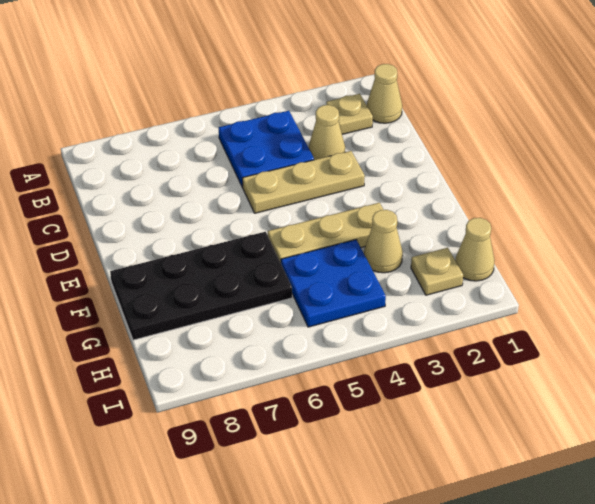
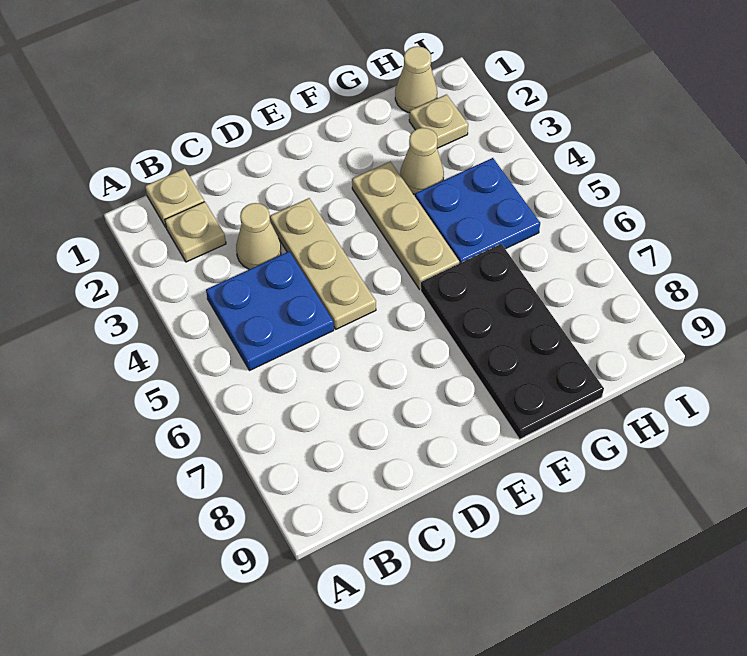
tan cone B1 level 1 -> tan plate B1 level 1

